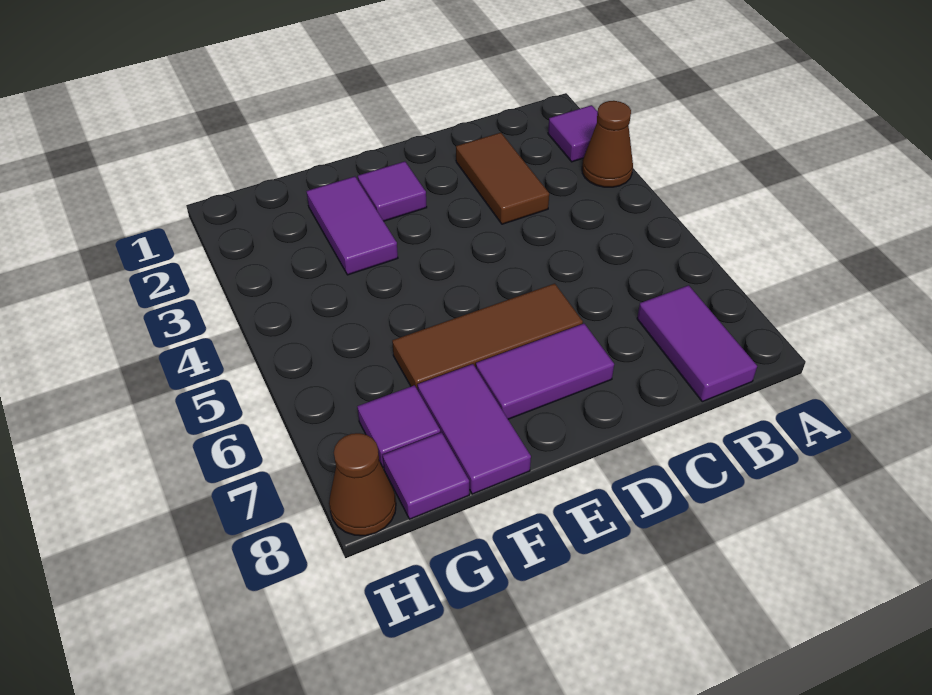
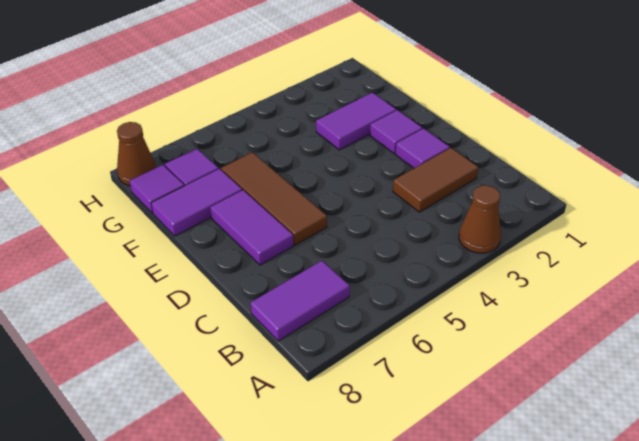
purple tile A2 level 1 -> purple tile D2 level 1

